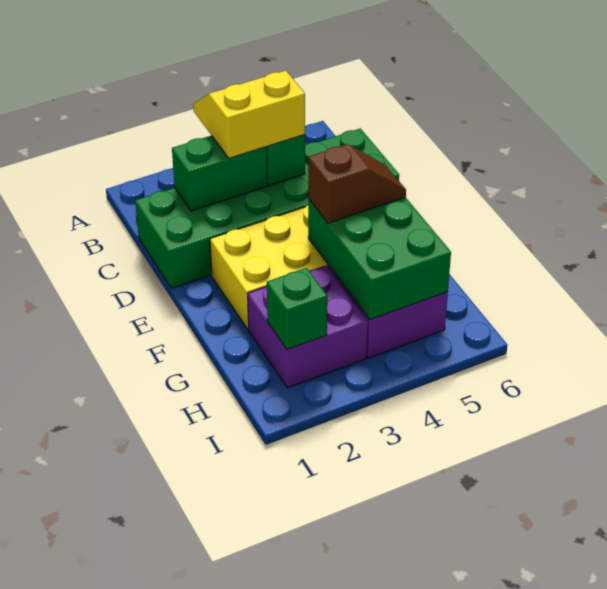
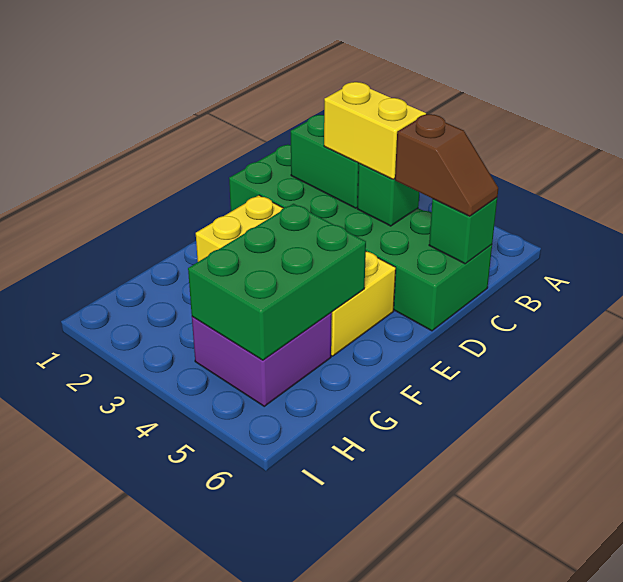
brown slope F4:F5 level 3 top 4 -> brown slope C5:C6 level 3 top 5
purple brick G2:H3 level 1 -> none
green brick H2 level 2 -> green brick C6 level 2

